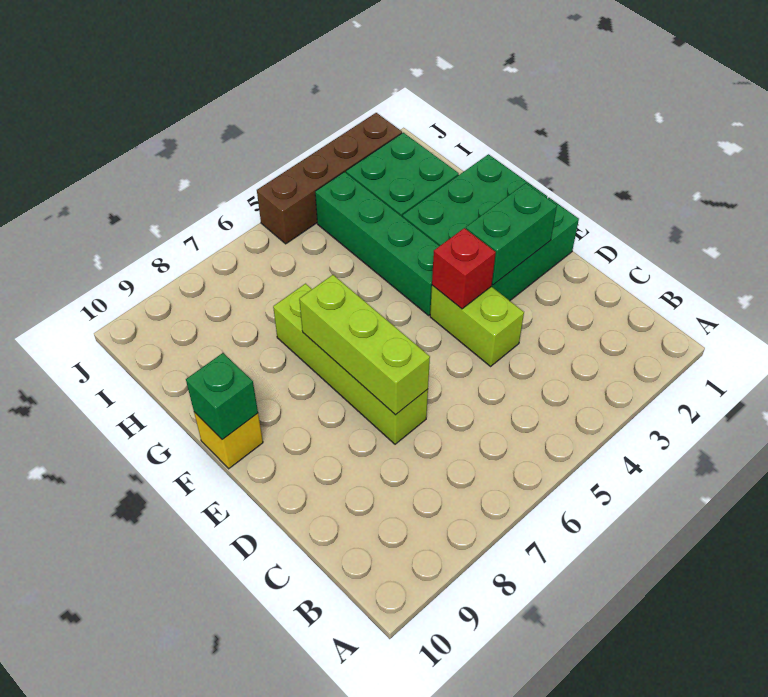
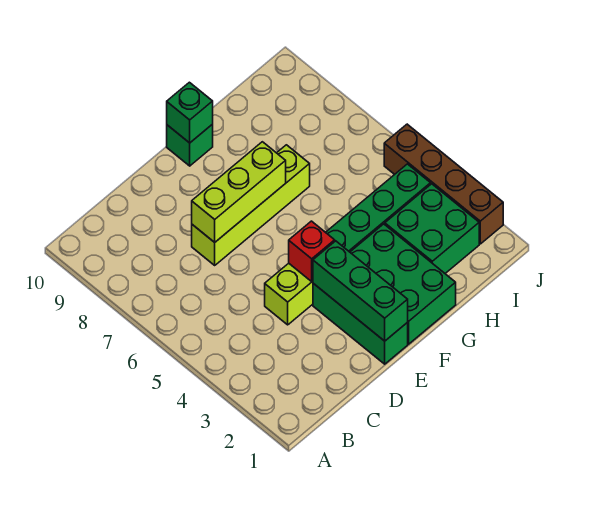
green brick E2:E3 level 2 -> green brick E1:E3 level 2
yellow brick F10 level 1 -> green brick F10 level 1

